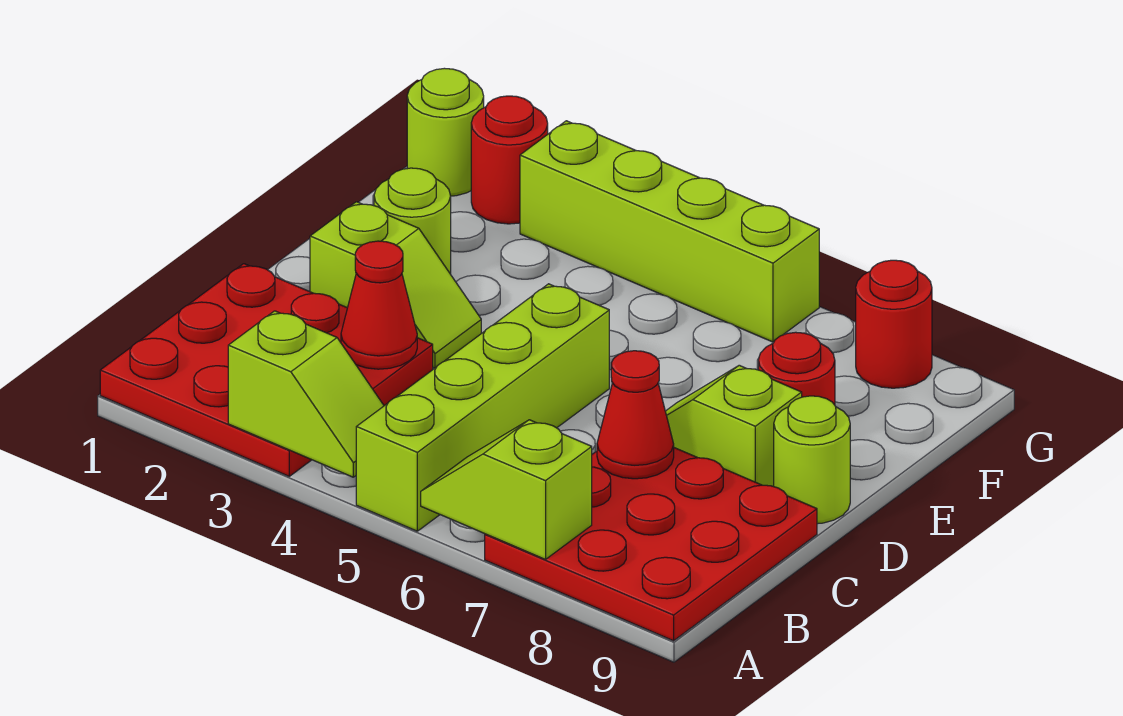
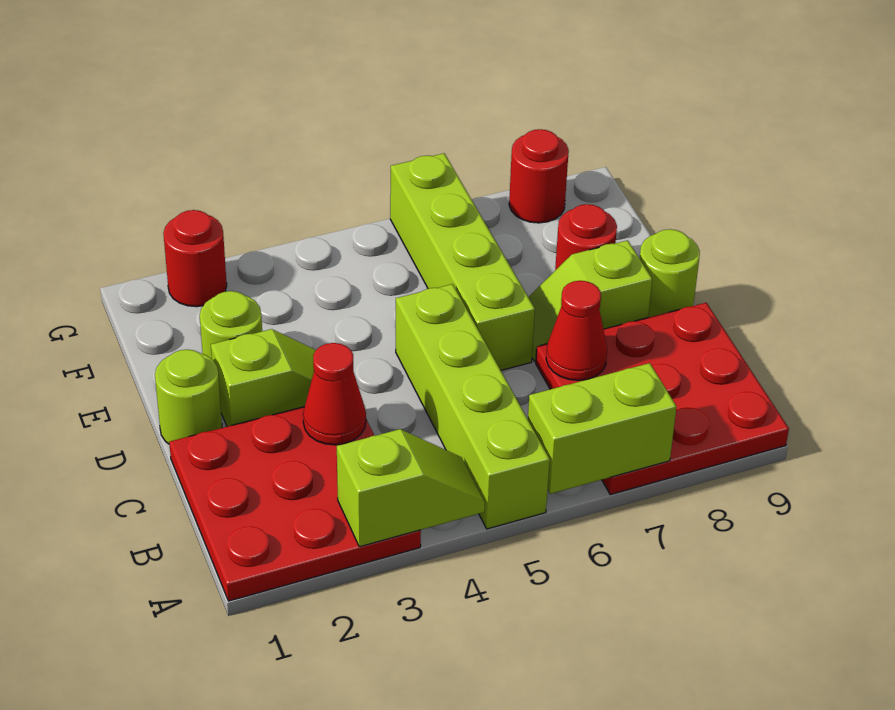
lime slope A6:A7 level 2 top 7 -> lime brick A6:A7 level 2
lime round brick G1 level 1 -> lime round brick D1 level 1
lime brick G3:G6 level 1 -> lime brick D6:G6 level 1

